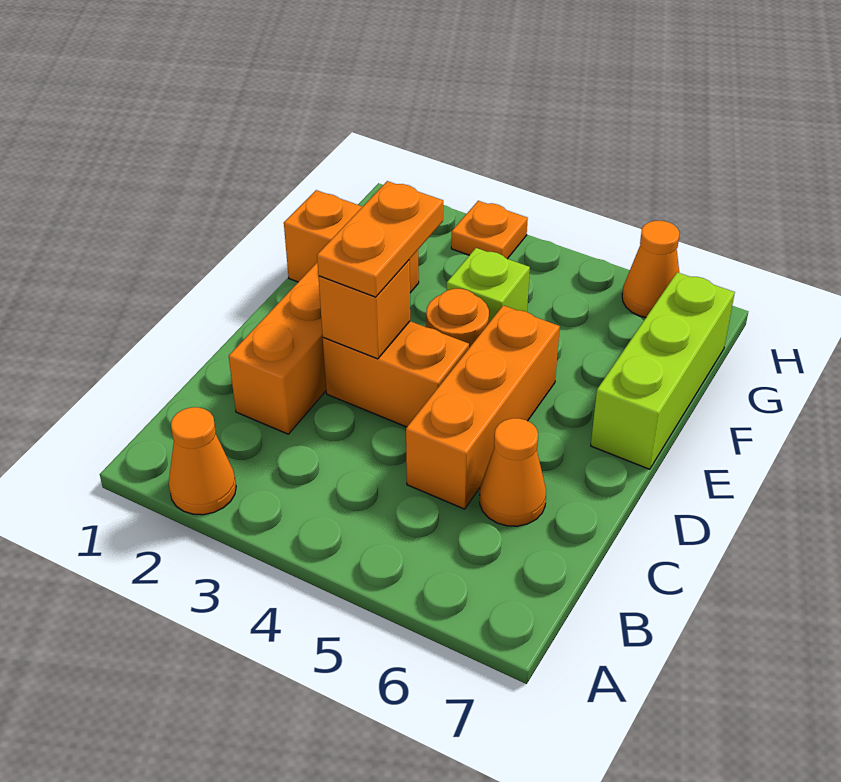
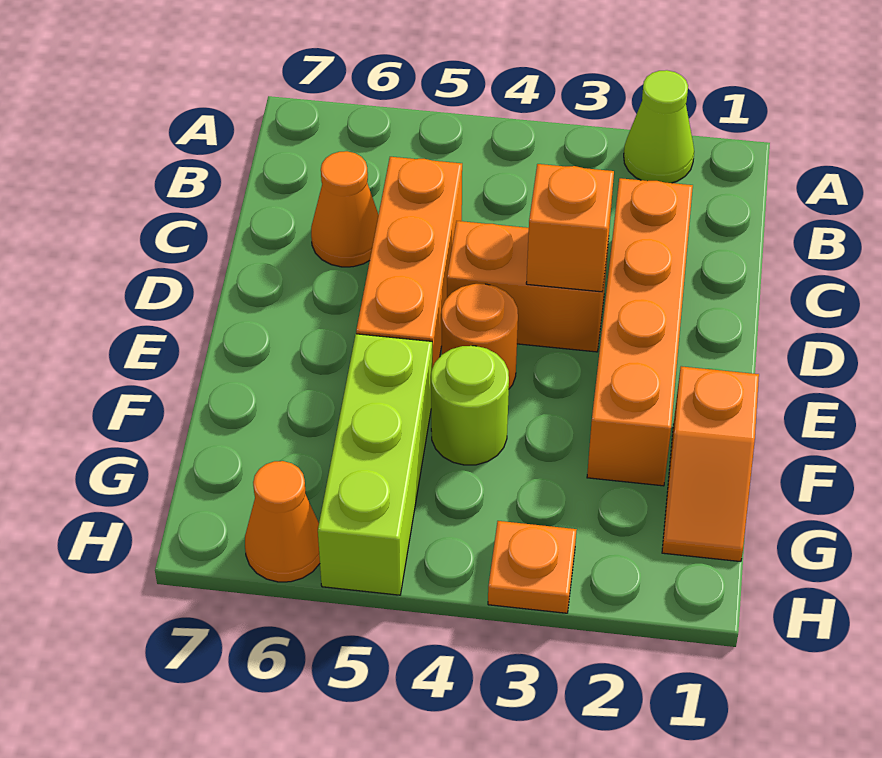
orange cone A2 level 1 -> lime cone A2 level 1
orange plate D3:E3 level 3 -> none
lime brick E7:G7 level 1 -> lime brick F5:H5 level 1
lime brick F4 level 1 -> lime round brick F4 level 1

